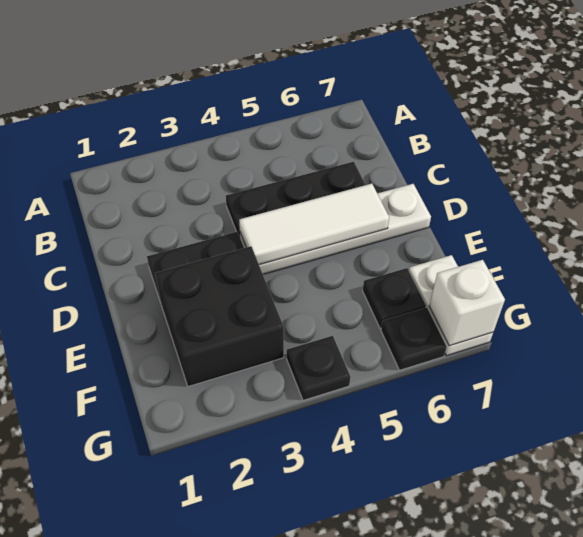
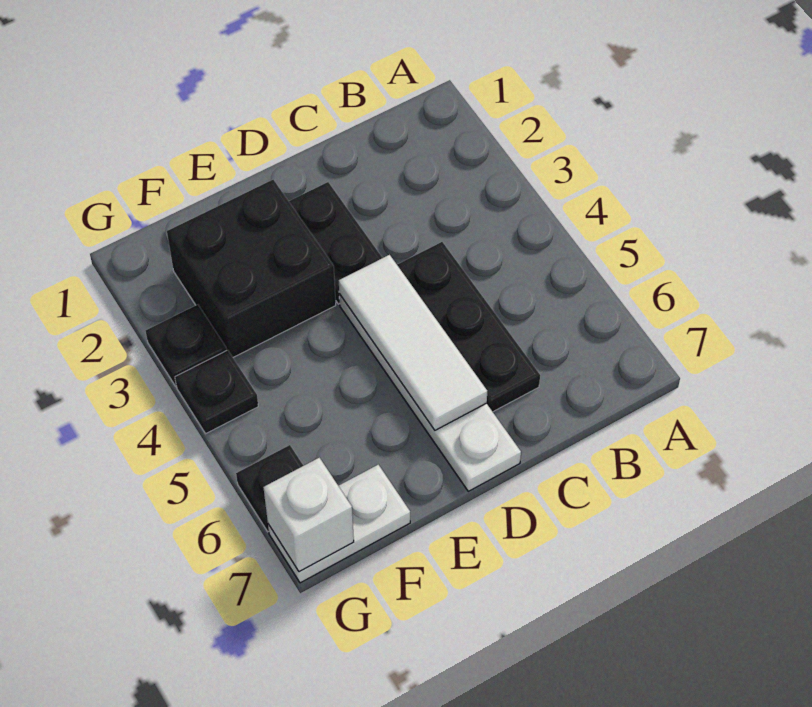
black plate F6 level 1 -> black plate G3 level 1

